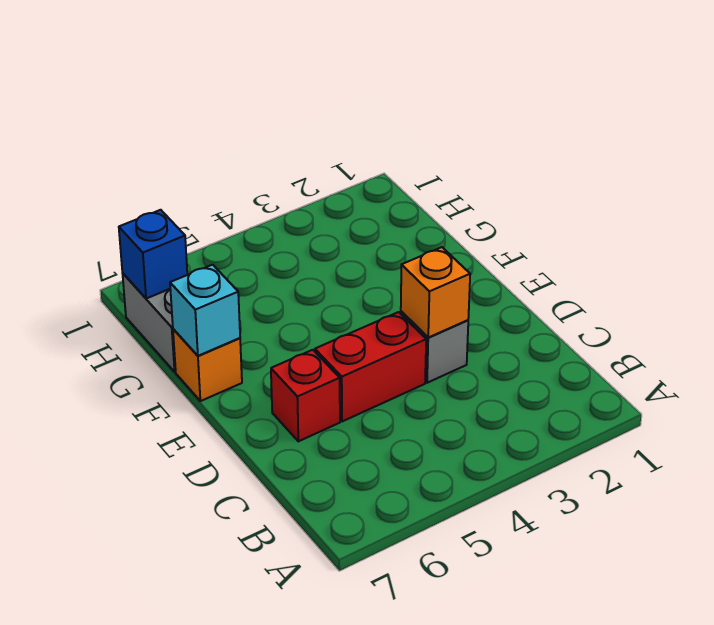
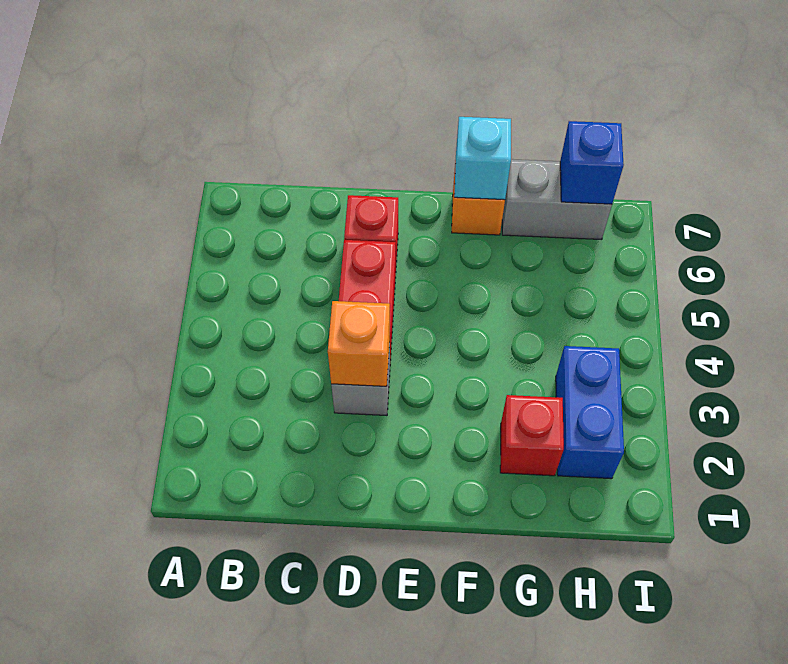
none -> red brick G2 level 1
none -> blue brick H2:H3 level 1

